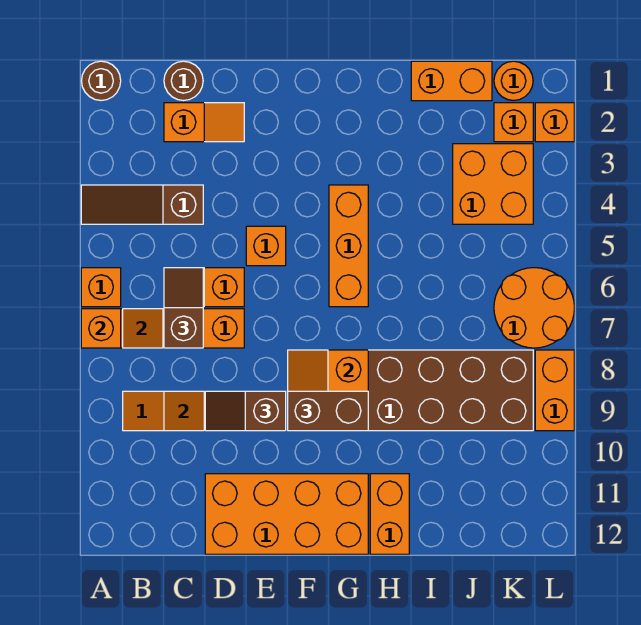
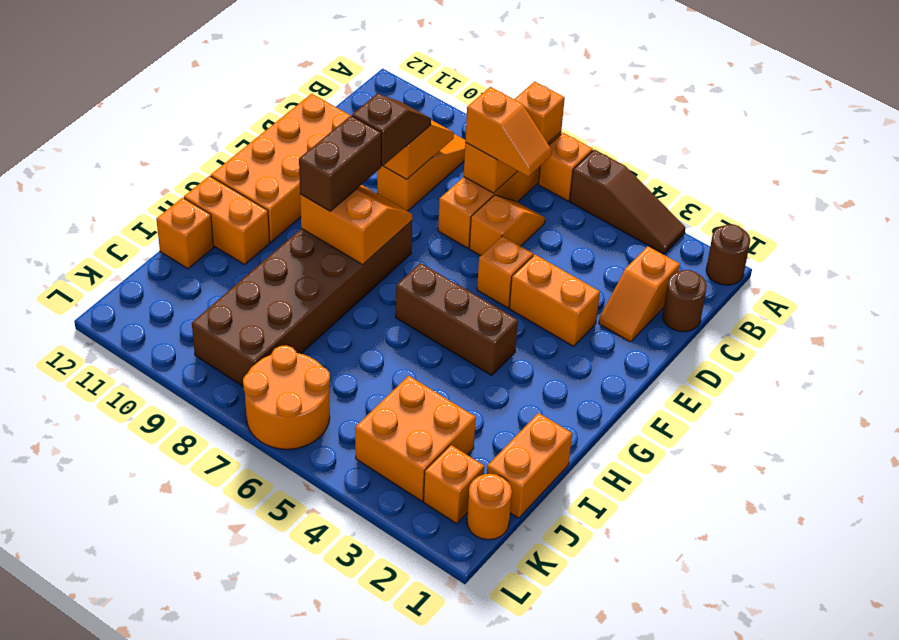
brown slope A4:C4 level 1 top C -> brown slope A3:A5 level 1 top 5
brown slope C6:C7 level 3 top 7 -> orange slope C6:C7 level 3 top 7
orange brick G4:G6 level 1 -> brown brick G4:G6 level 1
orange brick L2 level 1 -> orange brick I12 level 1
orange brick L8:L9 level 1 -> orange brick E3:E4 level 1

